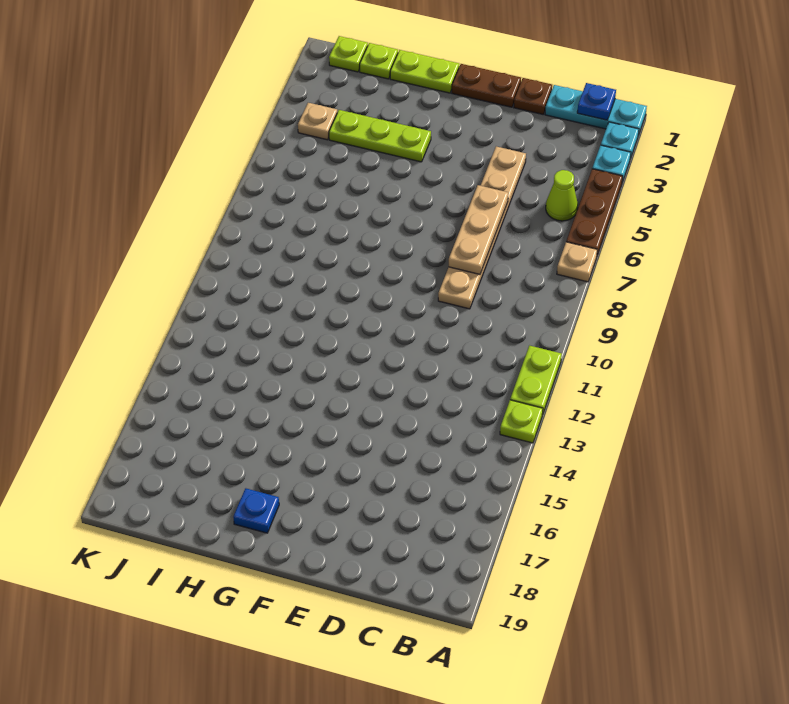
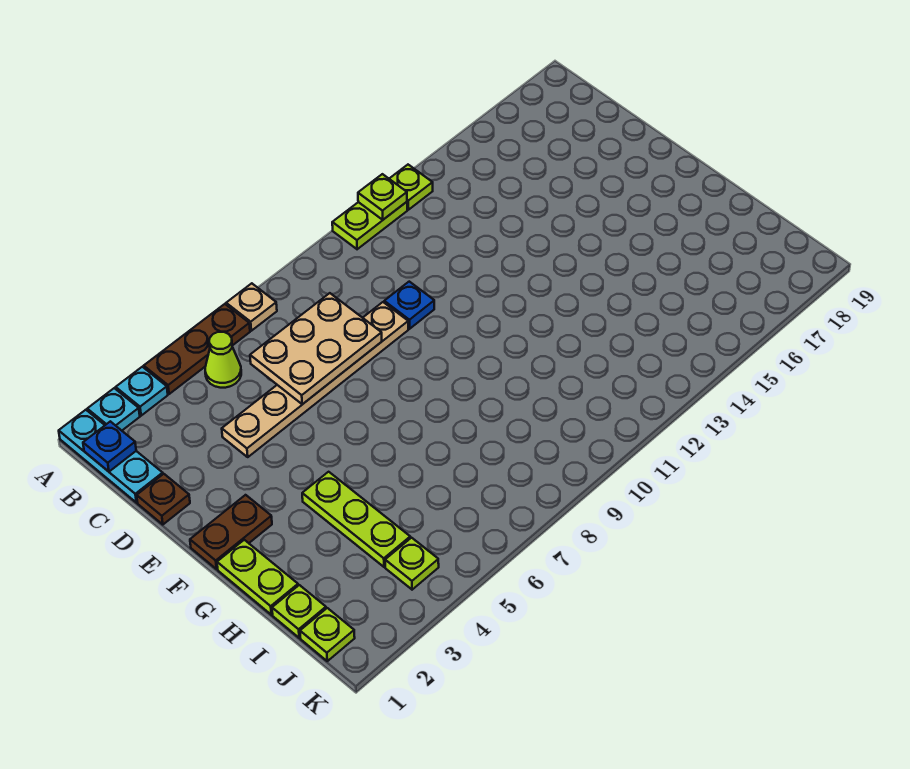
none -> lime plate A12 level 2
tan plate D6:D8 level 2 -> tan plate C6:D8 level 2
brown plate E1:F1 level 1 -> brown plate F1:F2 level 1
blue plate G18 level 1 -> blue plate D10 level 1
tan plate J4 level 1 -> lime plate J4 level 1

